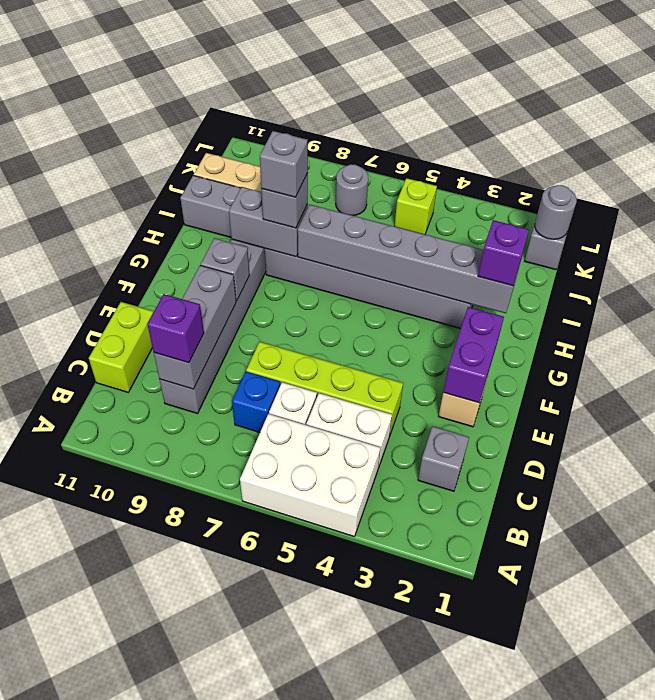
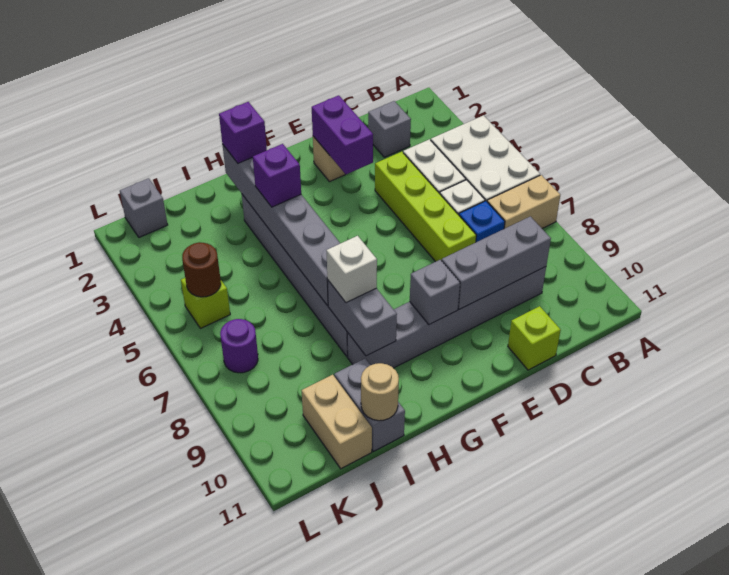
none -> tan brick A7:B7 level 1
purple brick C9 level 3 -> purple brick H4 level 3
lime brick C11:D11 level 1 -> lime brick D11 level 1
purple brick E2:F2 level 2 -> purple brick E2:E3 level 2
grey brick H8 level 3 -> white brick H8 level 3
grey brick H8 level 4 -> none
none -> tan round brick I11 level 2
grey round brick K1 level 2 -> none
none -> brown round brick K5 level 2
grey round brick K7 level 1 -> purple round brick K7 level 1

